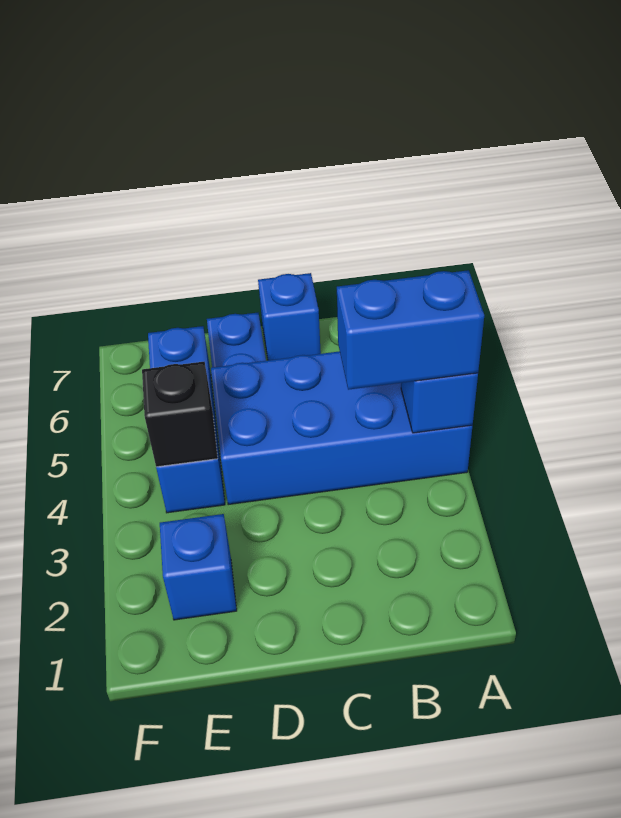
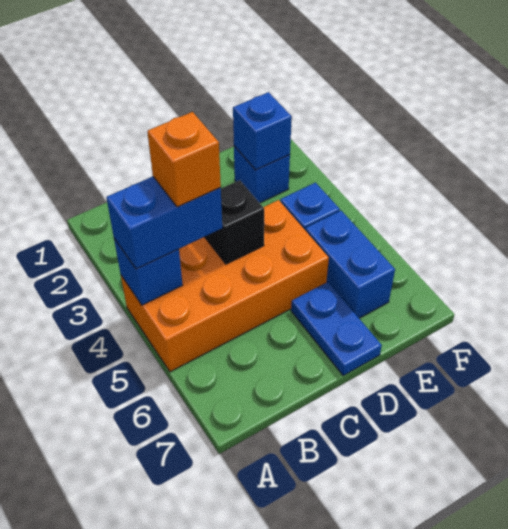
blue brick A4:D5 level 1 -> orange brick A4:D5 level 1
none -> orange brick B4 level 4
blue brick C7 level 1 -> blue brick E2 level 2
black brick E4 level 2 -> black brick C4 level 2

